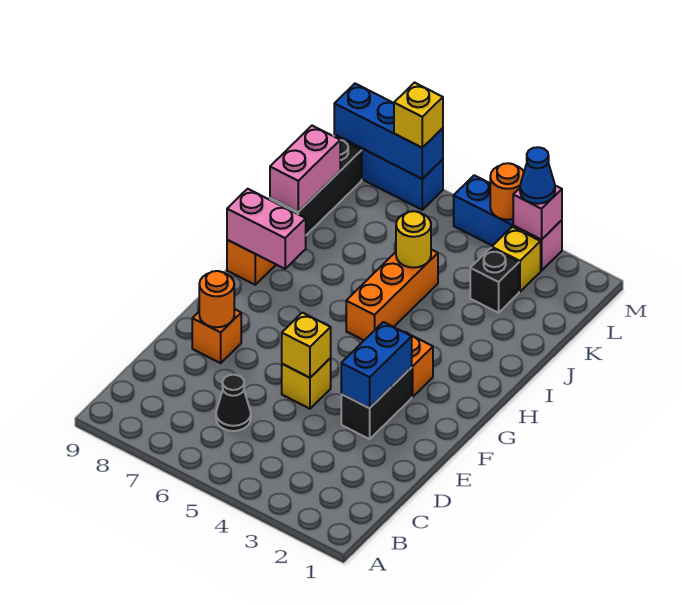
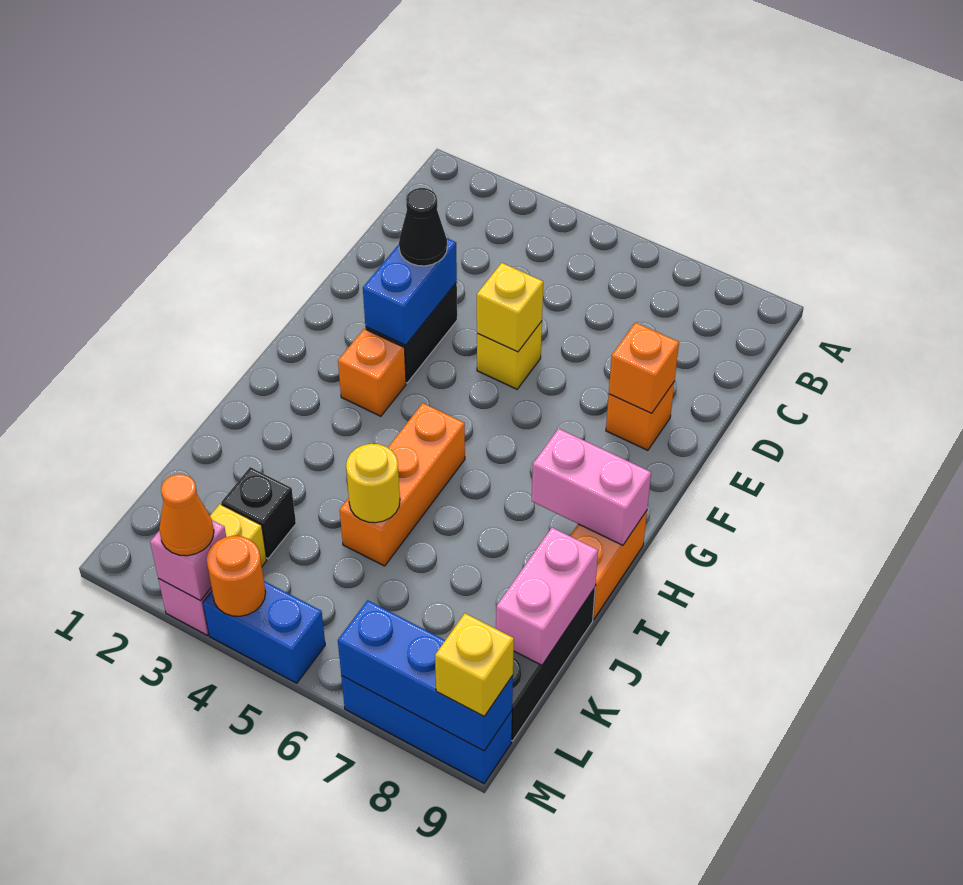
black cone C6 level 1 -> black cone E3 level 3
orange round brick E8 level 2 -> orange brick E8 level 2
blue cone M3 level 3 -> orange cone M3 level 3
yellow brick M7 level 3 -> yellow brick M9 level 3

